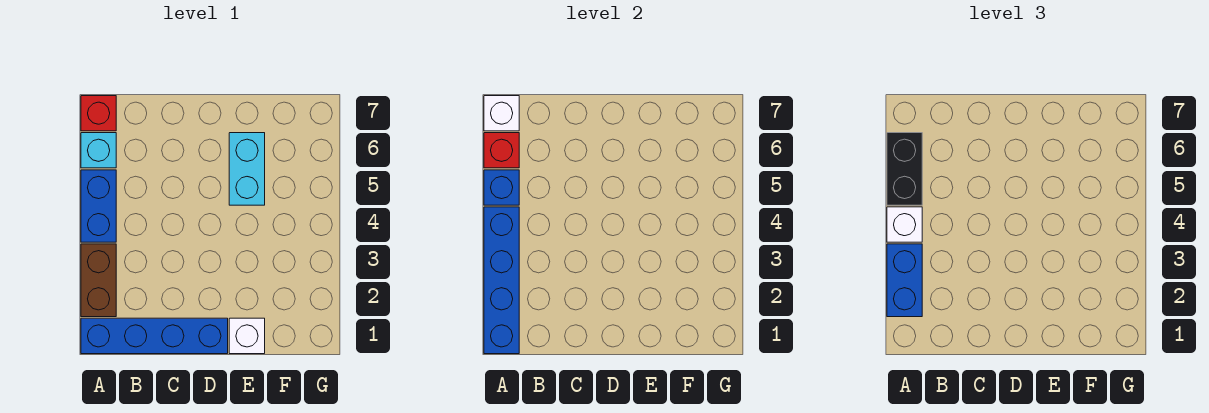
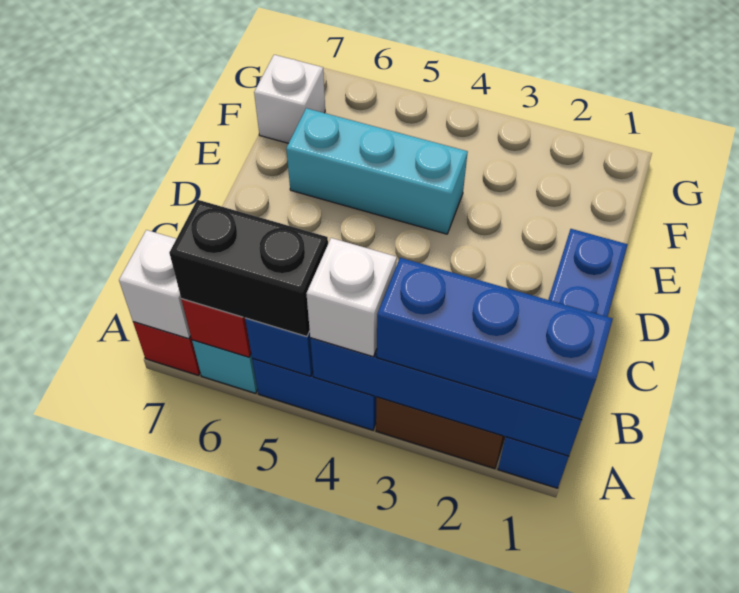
blue brick A2:A3 level 3 -> blue brick A1:A3 level 3
white brick E1 level 1 -> white brick F7 level 1
cyan brick E5:E6 level 1 -> cyan brick E4:E6 level 1

